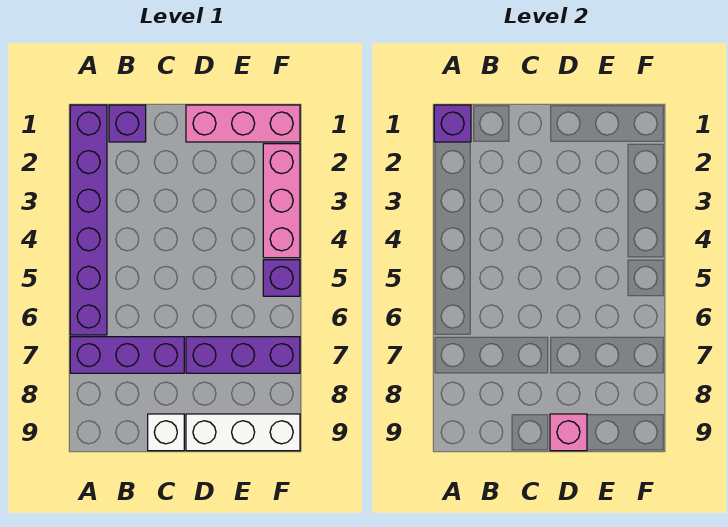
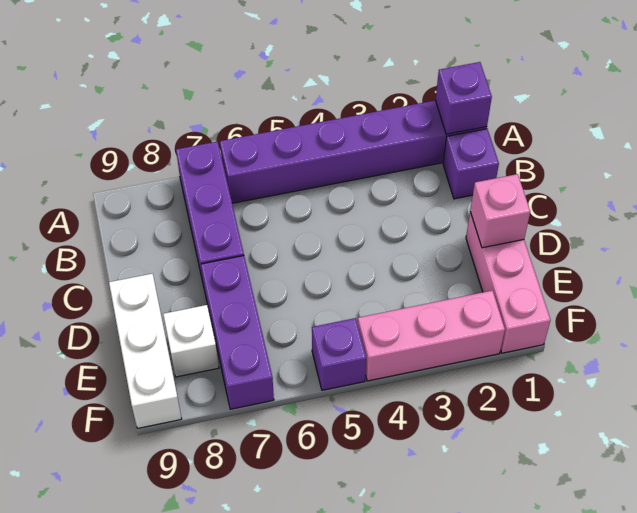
white brick C9 level 1 -> white brick E8 level 1
pink brick D9 level 2 -> pink brick D1 level 2

